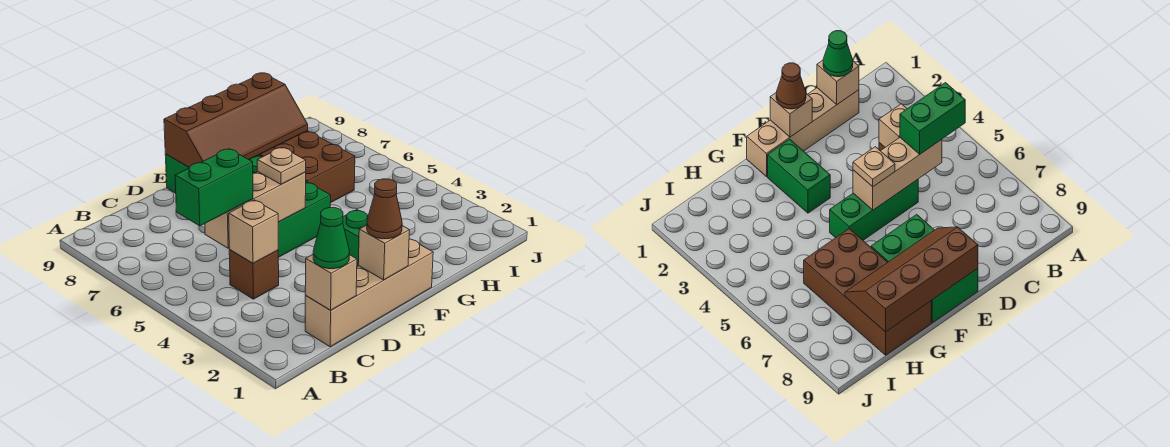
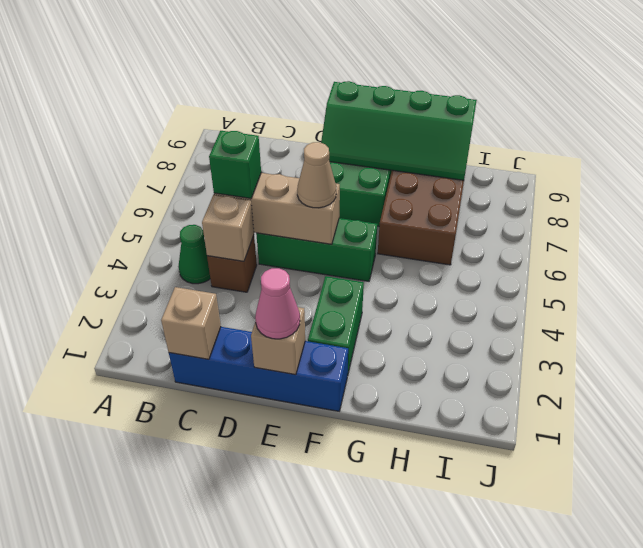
green brick B5:C5 level 3 -> green brick C5 level 3
tan brick C1:F1 level 1 -> blue brick C1:F1 level 1
green cone C1 level 3 -> green cone B4 level 1
brown cone E1 level 3 -> pink cone E1 level 3
tan plate E5 level 3 -> tan cone E5 level 3
brown slope E8:H9 level 2 top 9 -> green slope E8:H9 level 2 top 9

